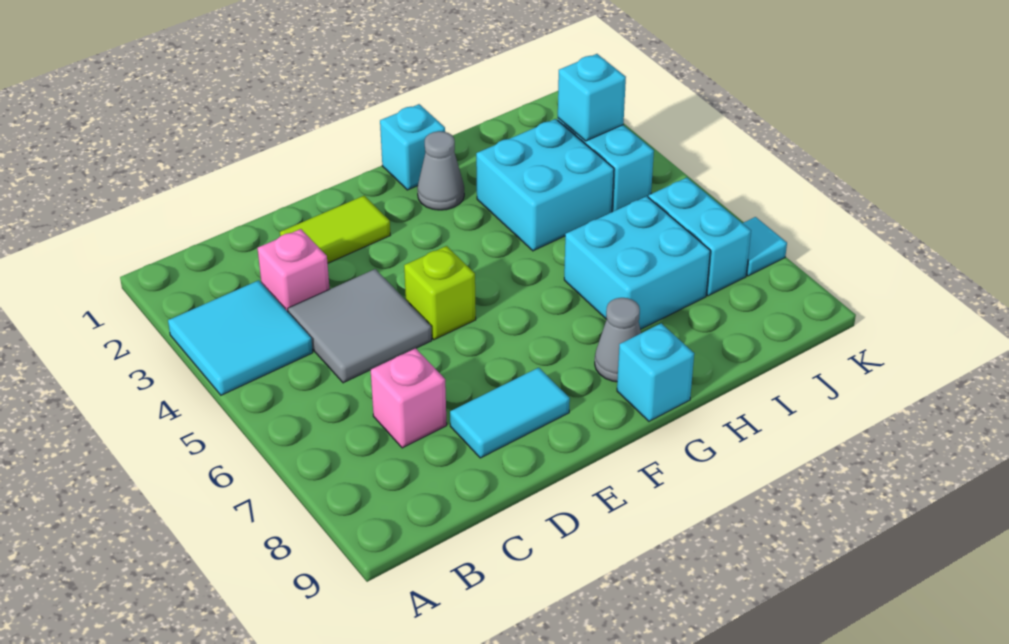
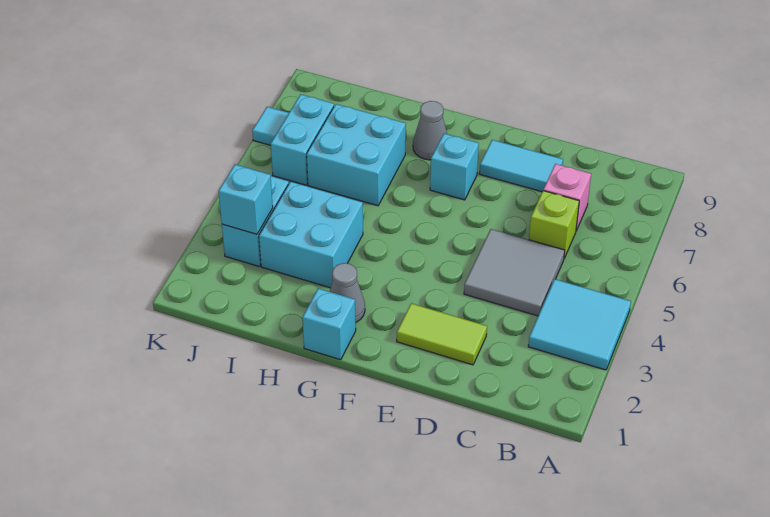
pink brick C3 level 1 -> none
lime brick E5 level 1 -> lime brick C6 level 1
cyan brick G9 level 1 -> cyan brick F7 level 1

